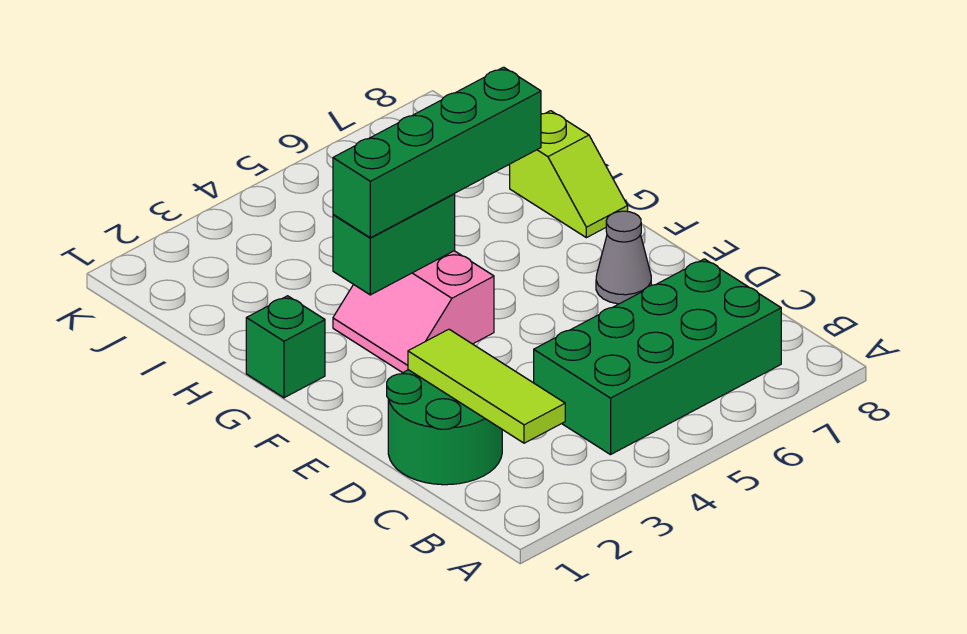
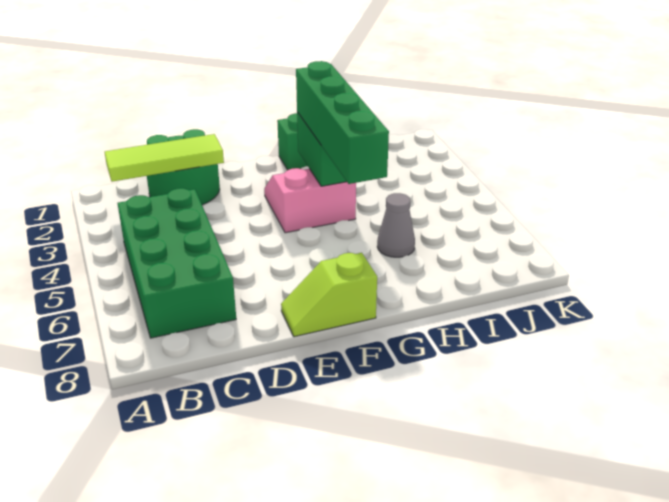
grey cone E7 level 1 -> grey cone H6 level 1
lime slope G8:H8 level 1 top H -> lime slope E8:F8 level 1 top F

